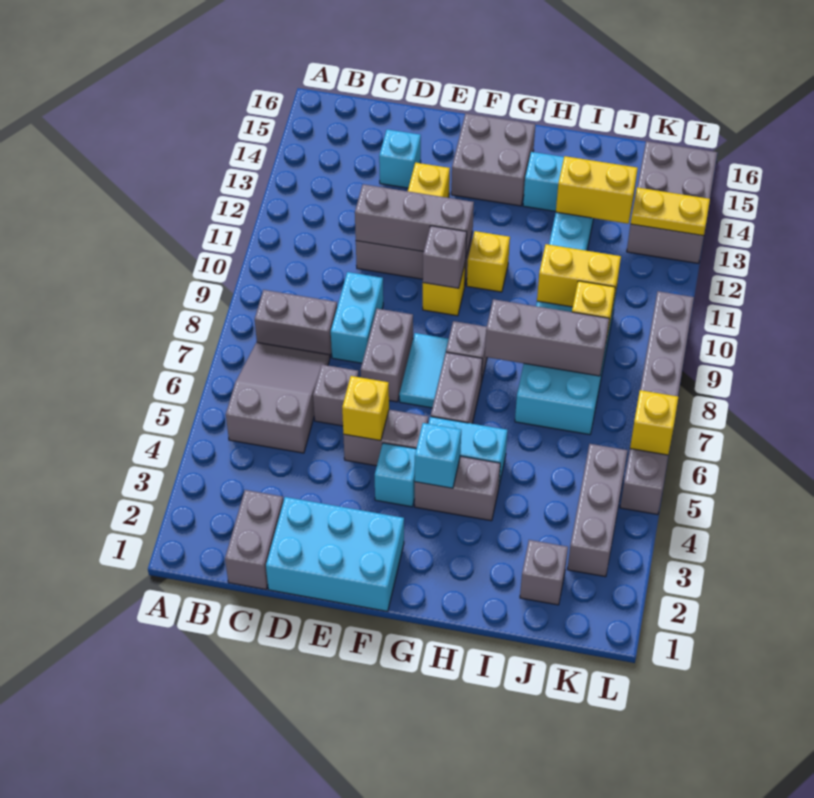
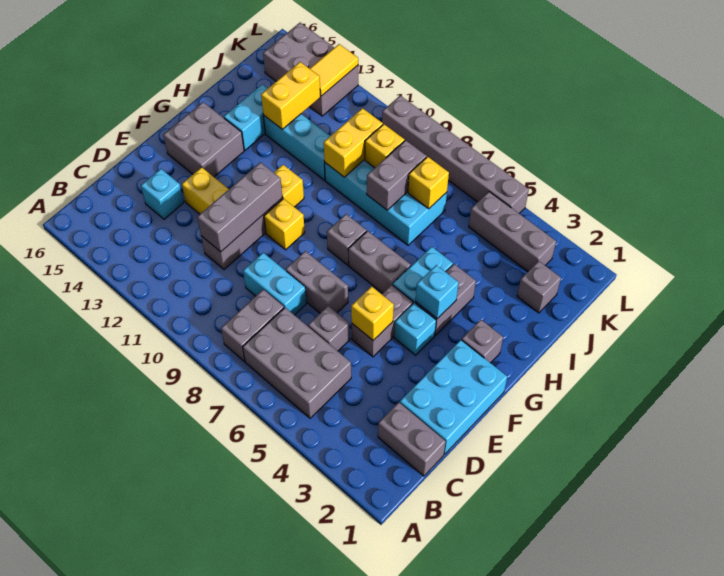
grey slope B5:C7 level 1 top 5 -> grey brick B5:C7 level 1
cyan tile F7:F8 level 1 -> none
grey brick F10 level 2 -> grey brick G2 level 1
grey brick H8:J8 level 2 -> grey brick I8:J8 level 2
yellow plate K13:L13 level 2 -> yellow tile K13:L13 level 2
yellow brick L6 level 2 -> yellow brick J7 level 2

